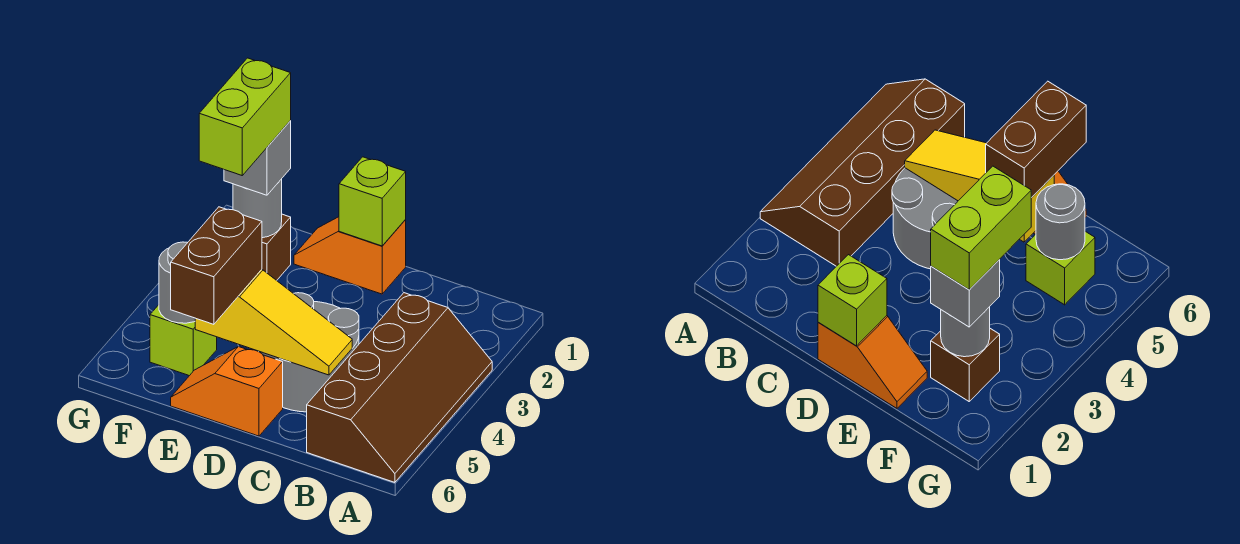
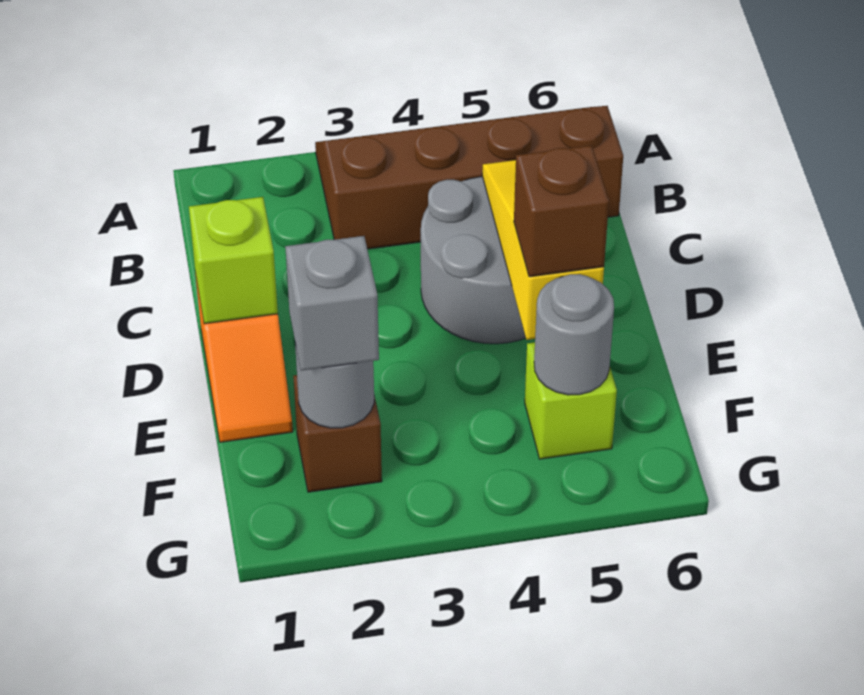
orange slope D6:E6 level 1 top D -> none
brown brick E5:E6 level 3 -> brown brick E5 level 3
lime brick F2:F3 level 4 -> none

